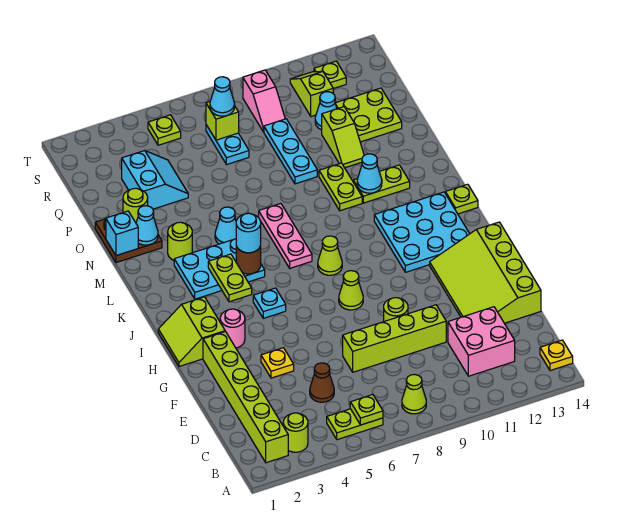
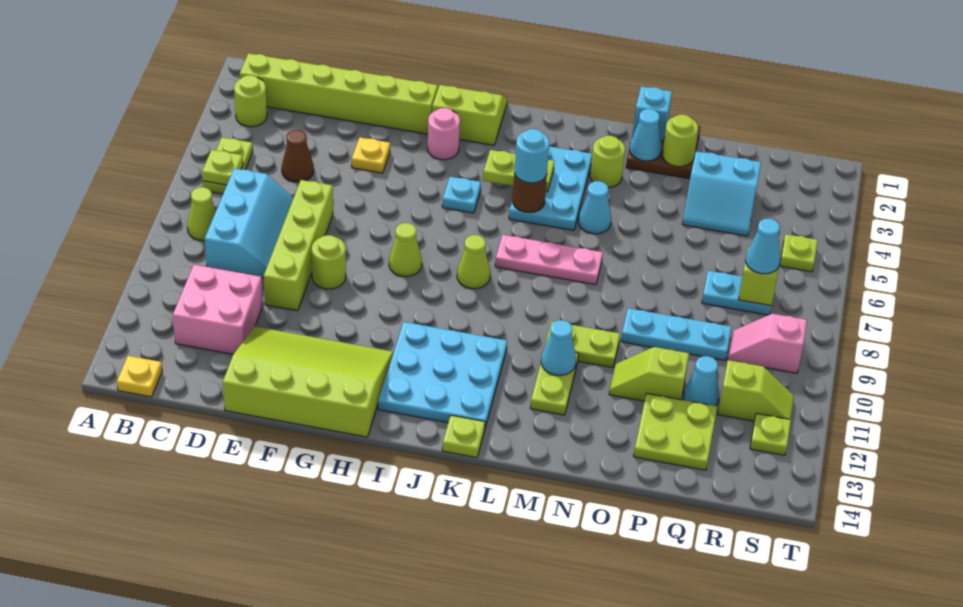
none -> cyan slope C7:D9 level 1 top C

